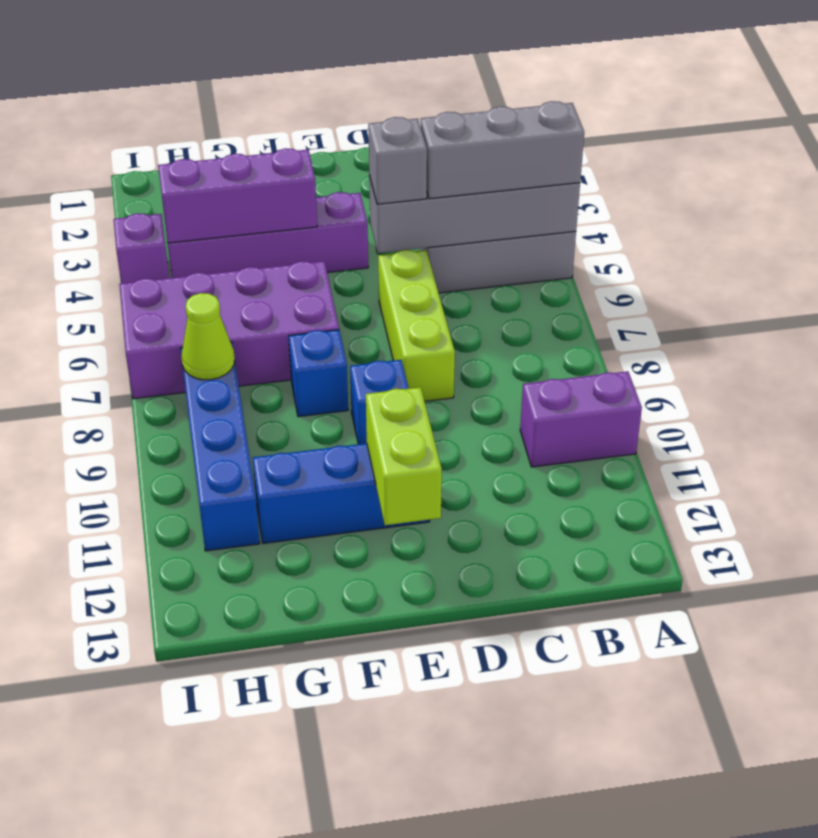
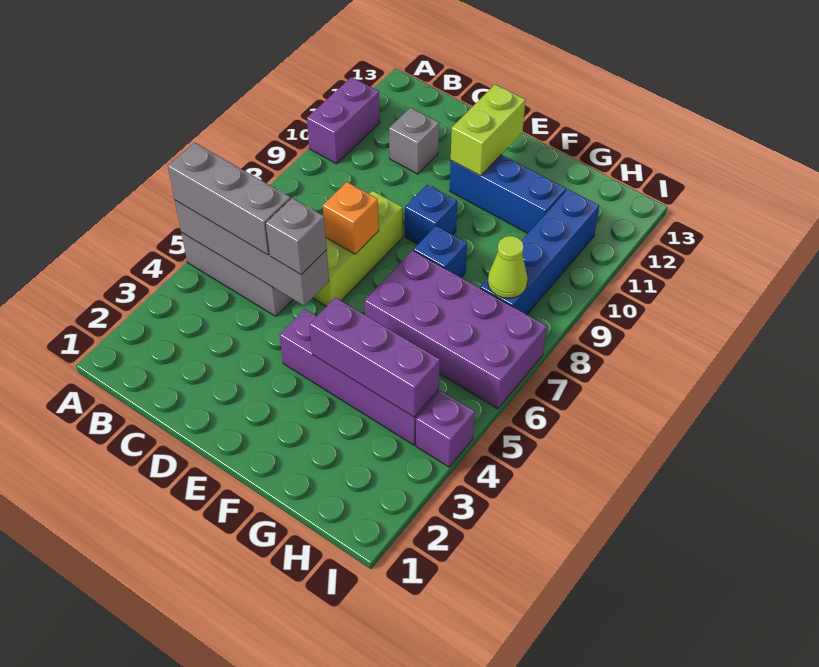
purple brick A10:B10 level 1 -> purple brick A10:A11 level 1
none -> grey brick C11 level 1
none -> orange brick D7 level 2

